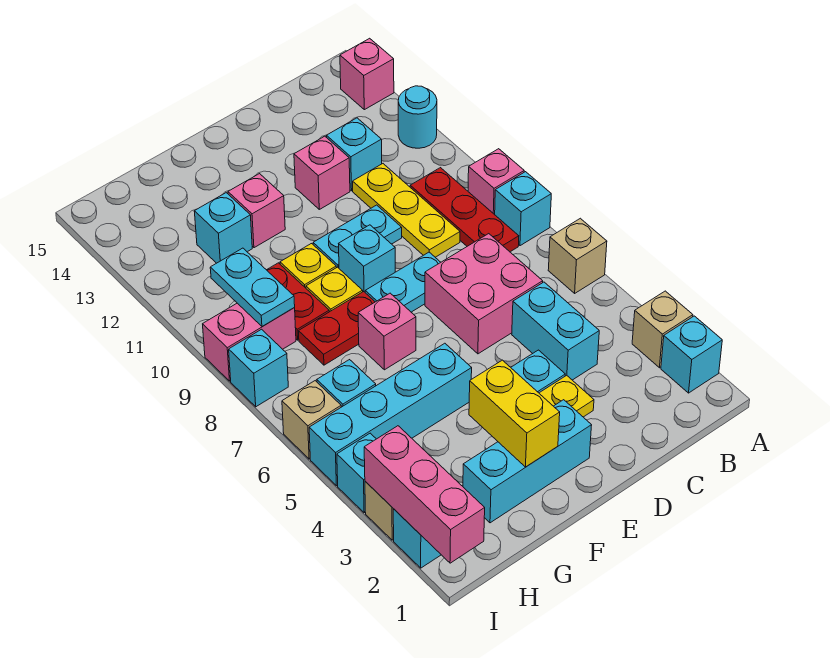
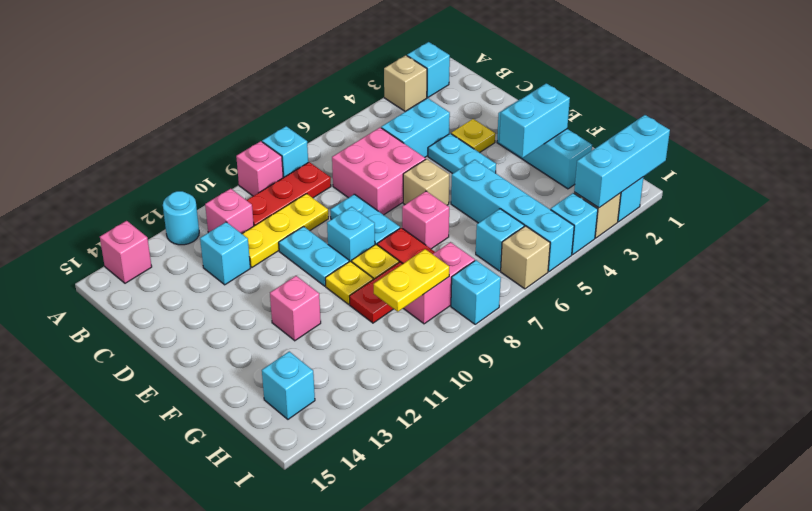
tan brick A6 level 1 -> tan brick E6 level 1
pink brick D12 level 1 -> pink brick B11 level 1
yellow brick F2:F3 level 2 -> cyan brick F2:F3 level 2
cyan brick G12 level 1 -> cyan brick H14 level 1
pink brick H9:I9 level 1 -> pink brick H8:H9 level 1
cyan plate H9:H10 level 2 -> yellow plate H9:H10 level 2
pink brick I1:I3 level 2 -> cyan brick I1:I3 level 2

